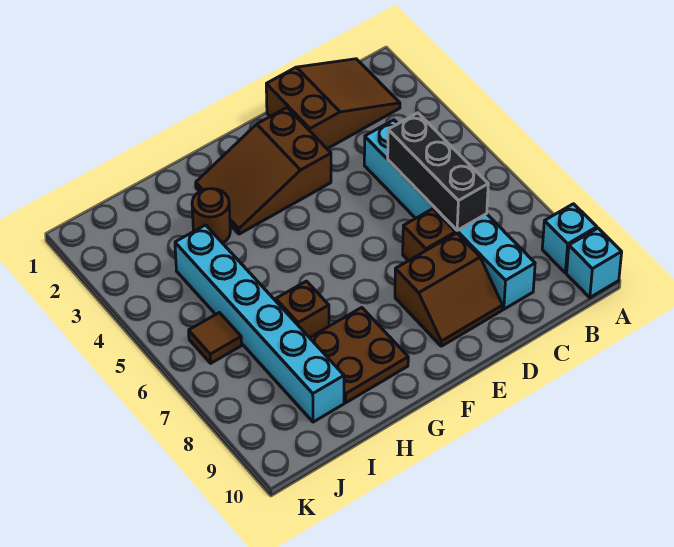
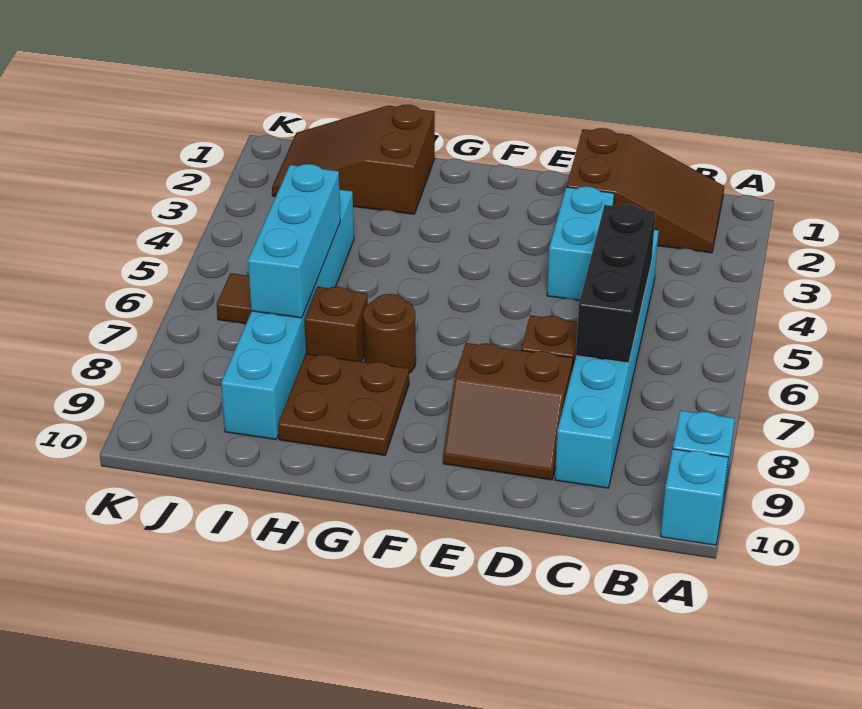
none -> cyan brick D3:D4 level 1
brown slope E2:G3 level 1 top E -> brown slope H1:J2 level 1 top H
brown round brick H3 level 1 -> brown round brick G7 level 1
none -> cyan brick I5:I7 level 2

